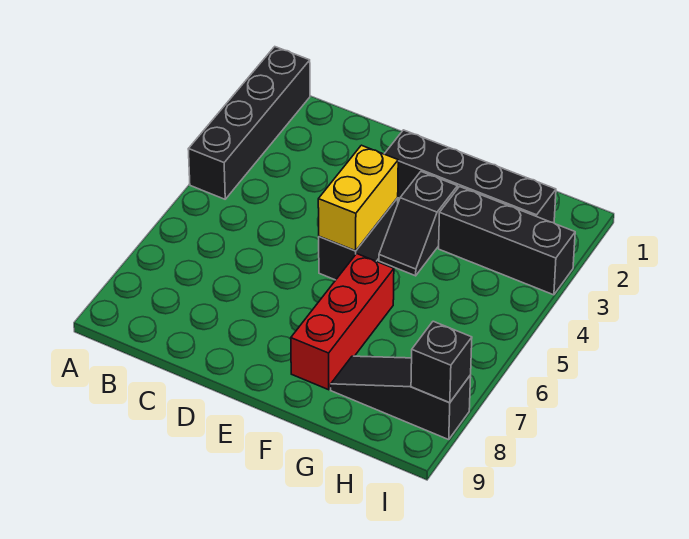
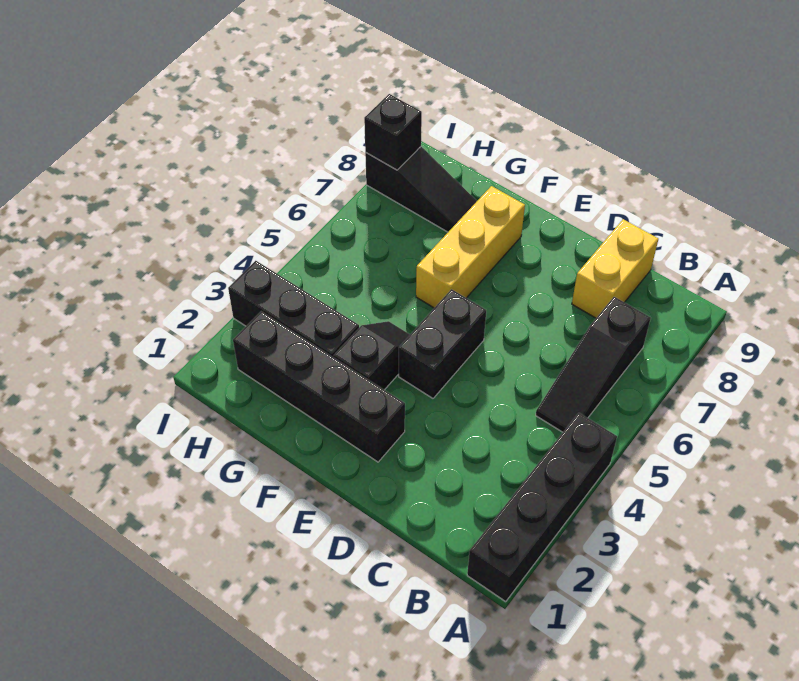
none -> black slope B5:B7 level 1 top 7
yellow brick E4:E5 level 2 -> yellow brick C8:C9 level 1
red brick F6:F8 level 1 -> yellow brick F6:F8 level 1

